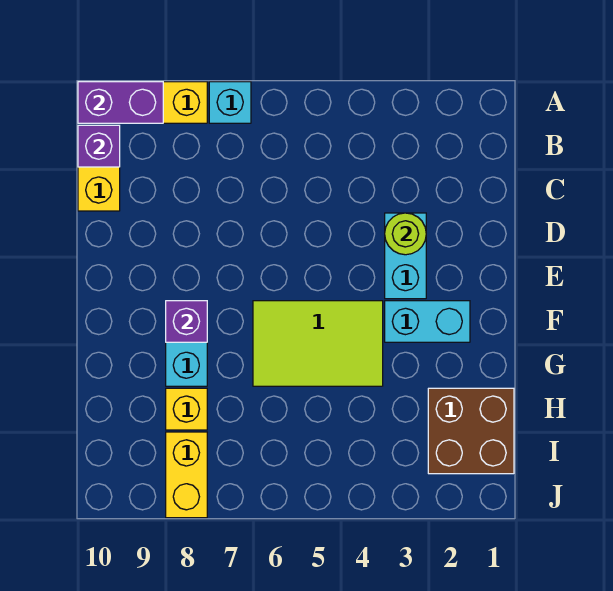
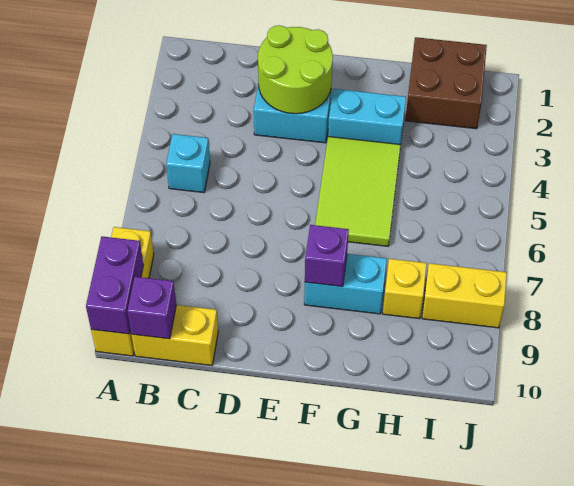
cyan brick A7 level 1 -> cyan brick B5 level 1
lime round brick D3 level 2 -> lime round brick D2:E3 level 2
cyan brick F2:F3 level 1 -> cyan brick F3:G3 level 1

